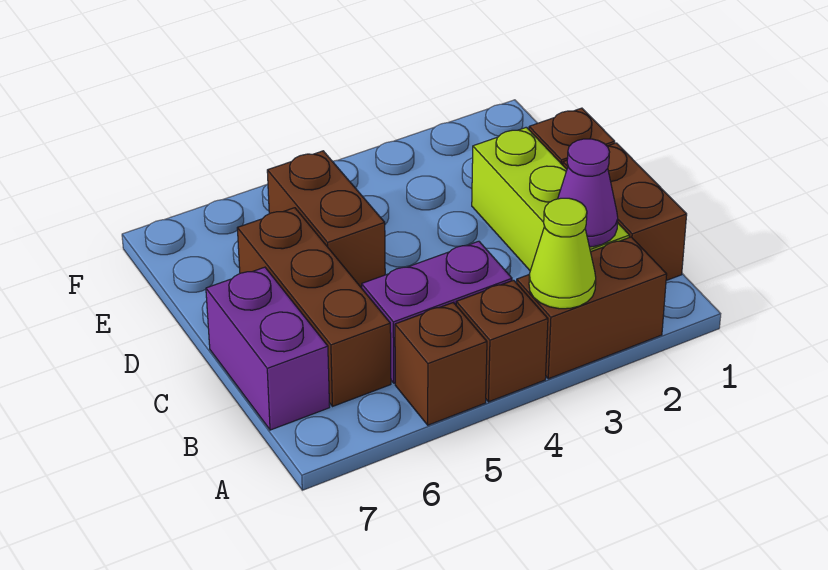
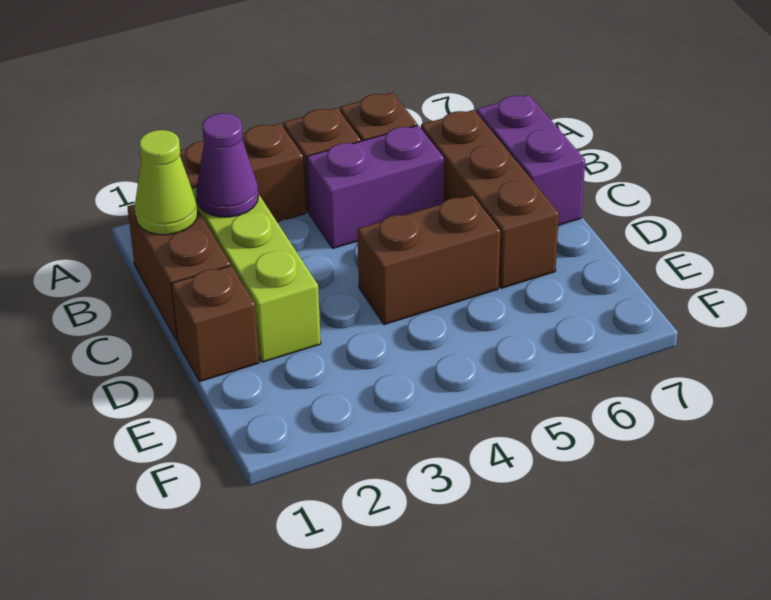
lime cone A3 level 2 -> lime cone B1 level 2
brown brick D5:E5 level 1 -> brown brick D4:D5 level 1

